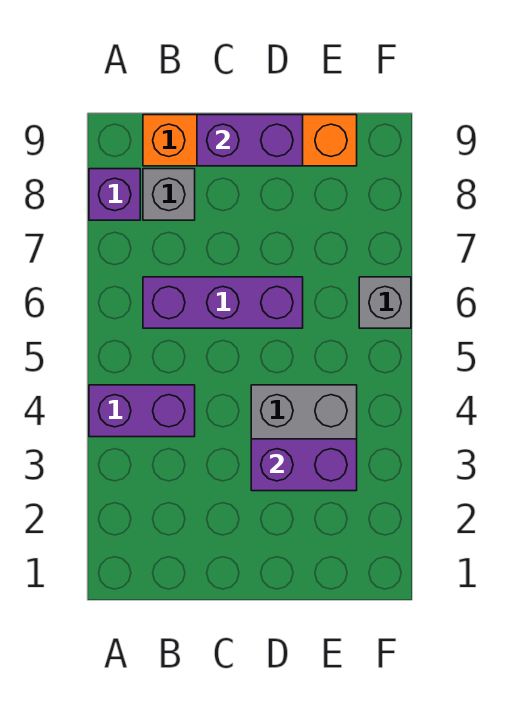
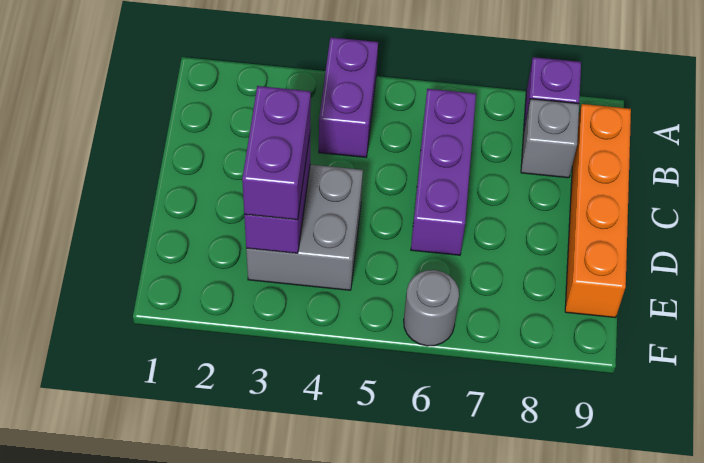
purple brick C9:D9 level 2 -> purple brick D3:E3 level 3
grey brick F6 level 1 -> grey round brick F6 level 1

